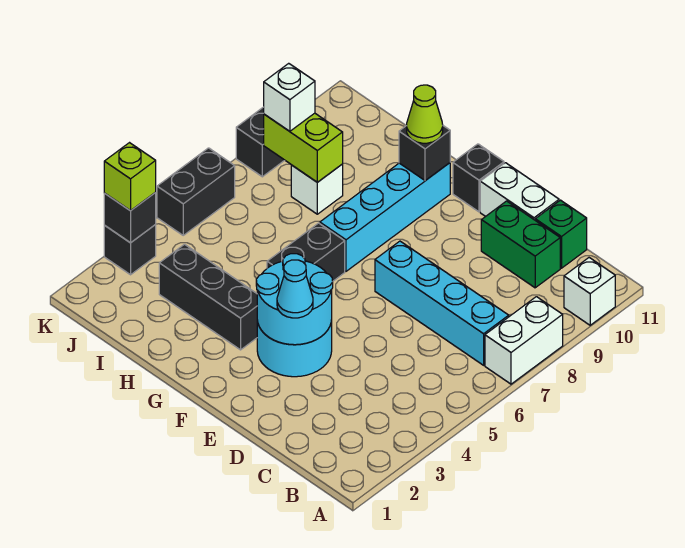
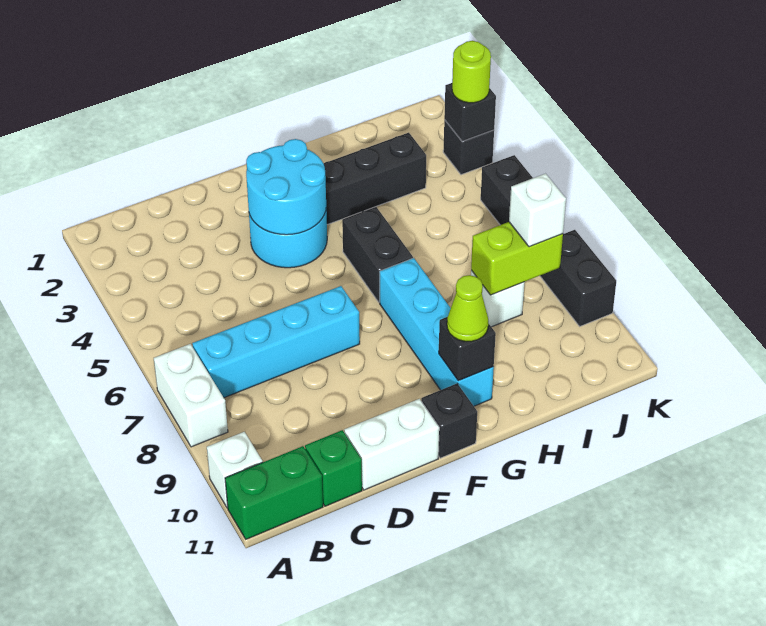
green brick C10:D10 level 1 -> green brick A11:B11 level 1
cyan cone E3 level 3 -> none
lime brick K3 level 3 -> lime round brick K3 level 3

